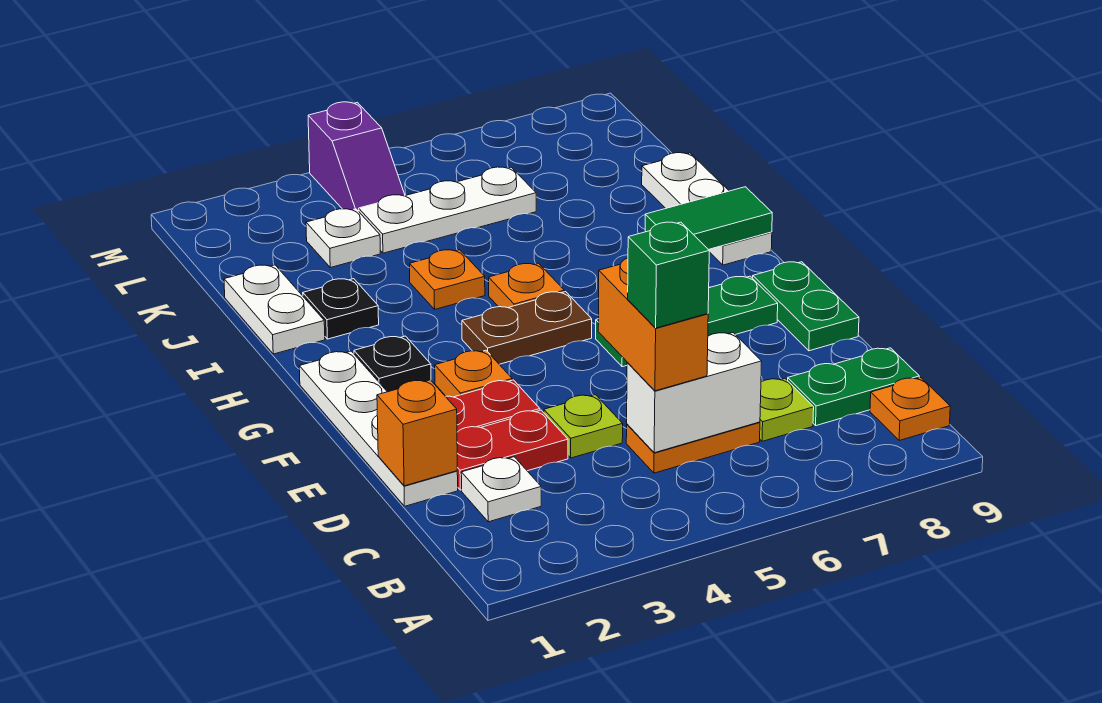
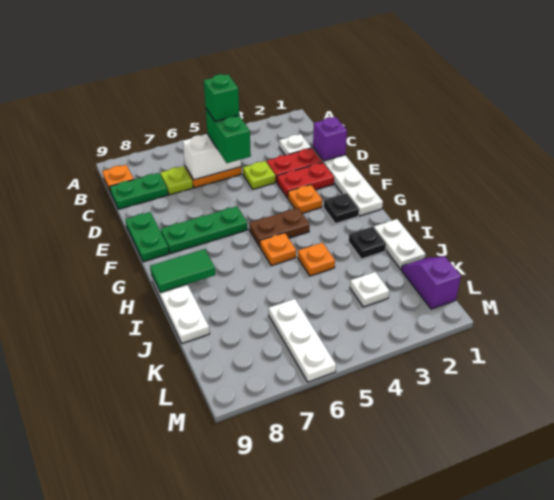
orange brick C5:D5 level 3 -> green brick C5:D5 level 3
orange brick D1 level 2 -> purple brick D1 level 2
white plate K4:K6 level 1 -> white plate K6:M6 level 1
purple slope L4:M4 level 1 top M -> purple slope K1:L1 level 1 top L

